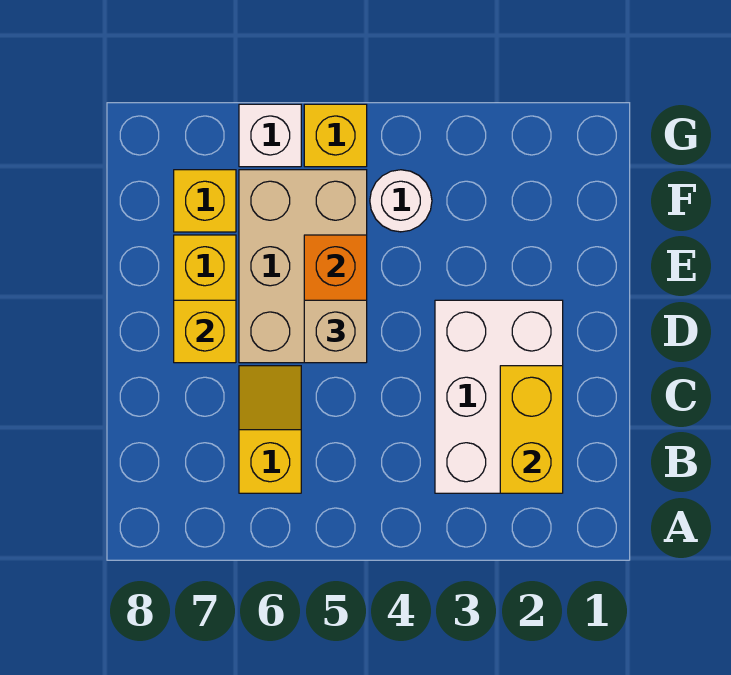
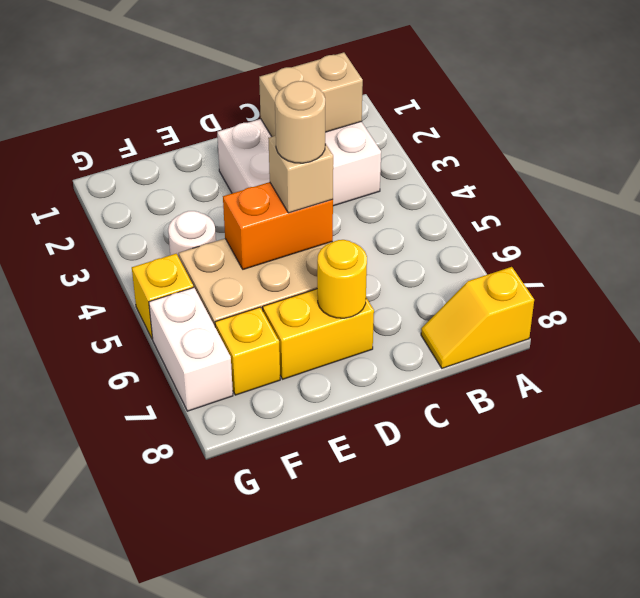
yellow brick B2:C2 level 2 -> tan brick B2:C2 level 2
yellow slope B6:C6 level 1 top B -> yellow slope A8:B8 level 1 top A
none -> tan round brick D5 level 4
yellow brick D7 level 2 -> yellow round brick D7 level 2
white brick G6 level 1 -> white brick G6:G7 level 1

